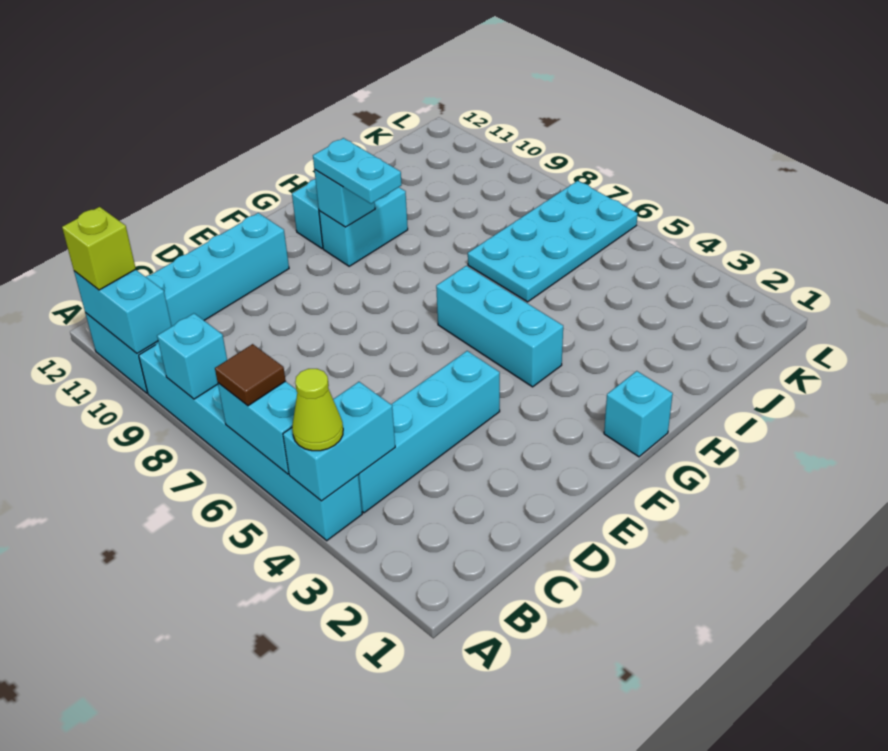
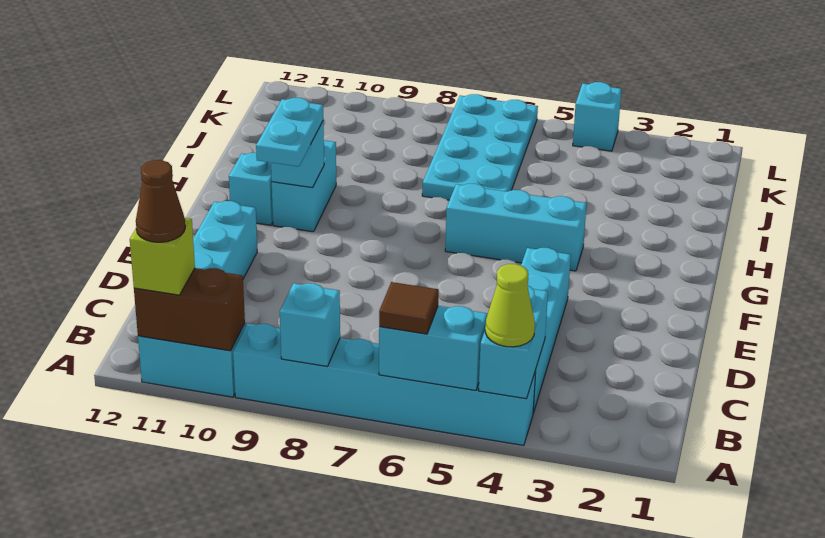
cyan brick A10:A11 level 2 -> brown brick A10:A11 level 2
none -> brown cone A11 level 4
cyan brick G1 level 1 -> cyan brick L4 level 1
cyan plate G9:G10 level 3 -> cyan plate F10:G10 level 3

